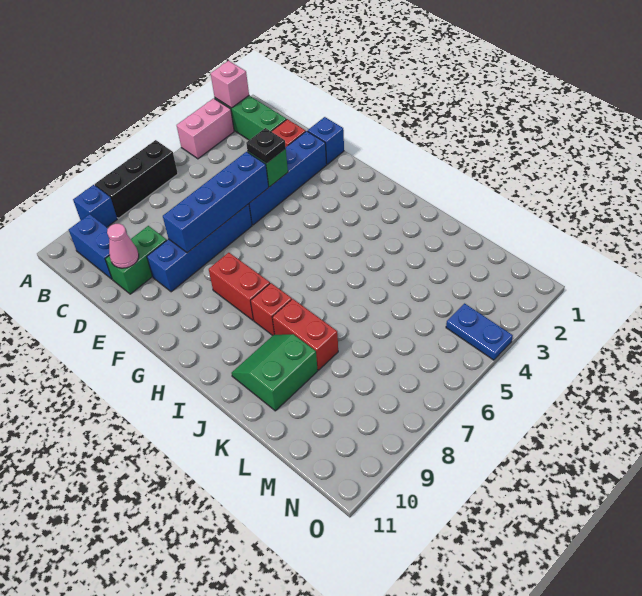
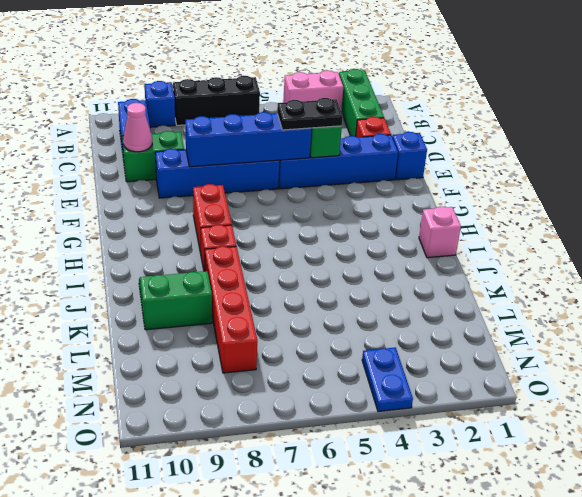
pink brick A2 level 2 -> pink brick I1 level 1
black plate E4 level 3 -> black plate E4:E5 level 3
red brick J8:K8 level 1 -> red brick J8:M8 level 1

